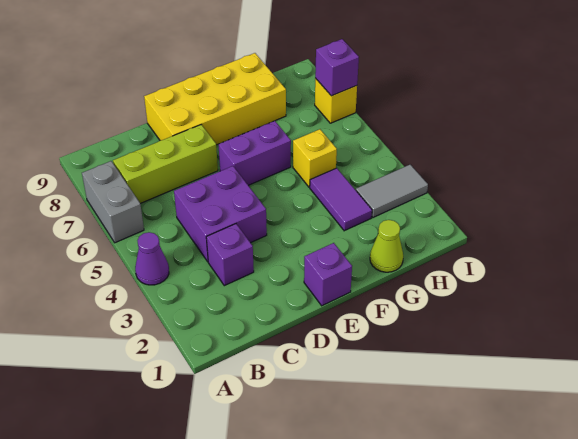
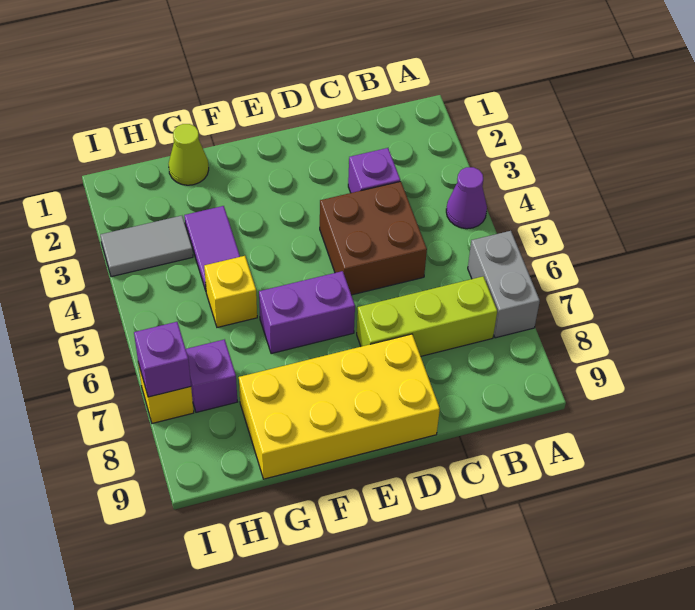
purple brick C4:D5 level 1 -> brown brick C4:D5 level 1
purple brick E1 level 1 -> purple brick H7 level 1

